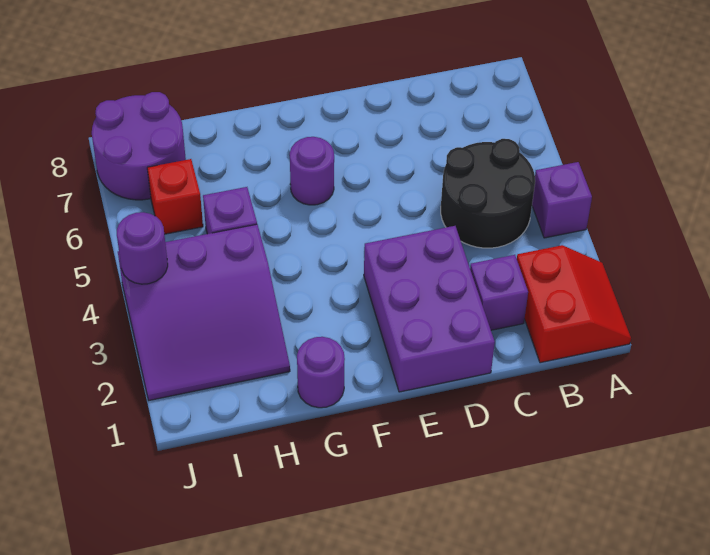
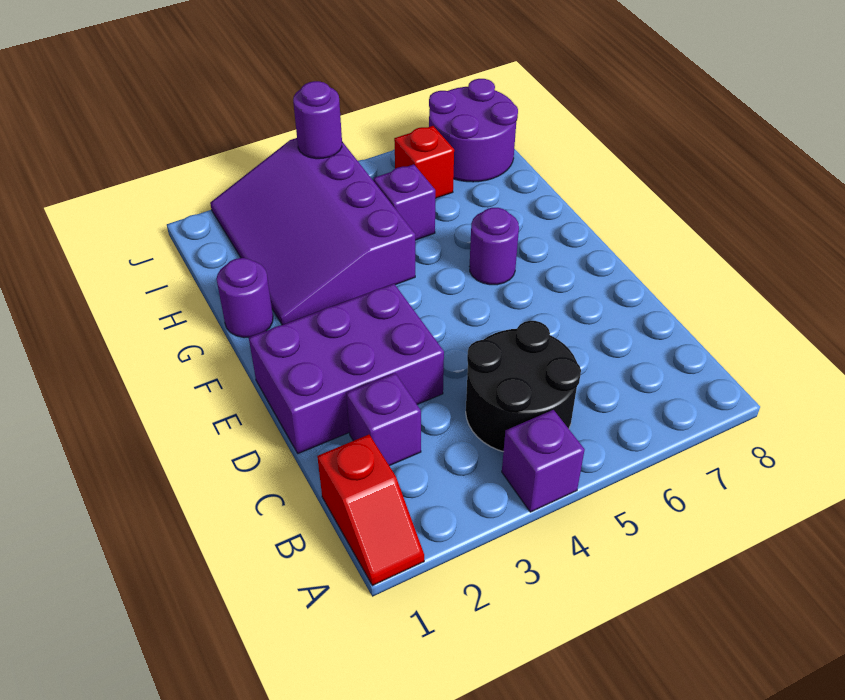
red slope A1:B2 level 1 top B -> red slope A1:B1 level 1 top B
purple slope H2:J4 level 1 top 4 -> purple slope G2:J4 level 1 top 4

